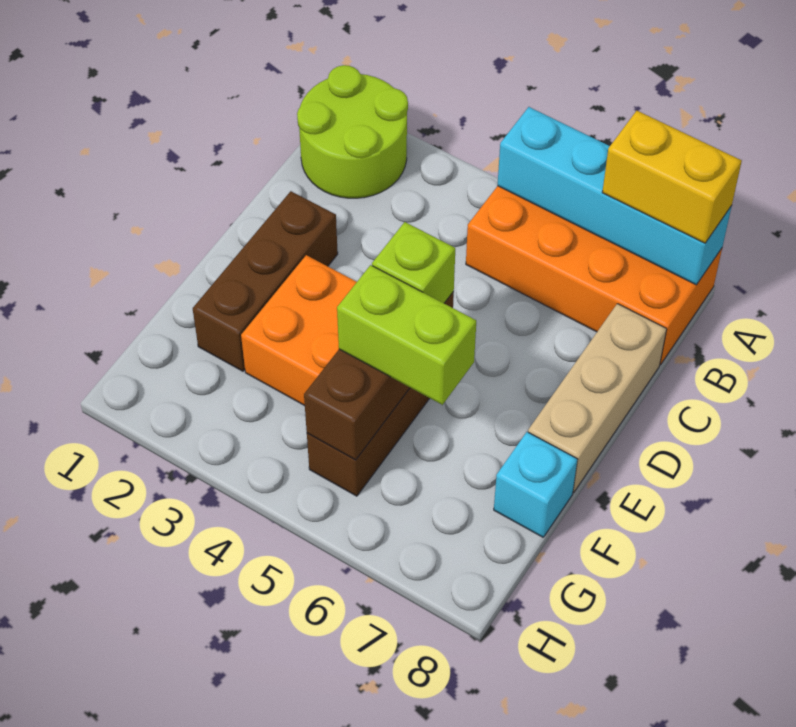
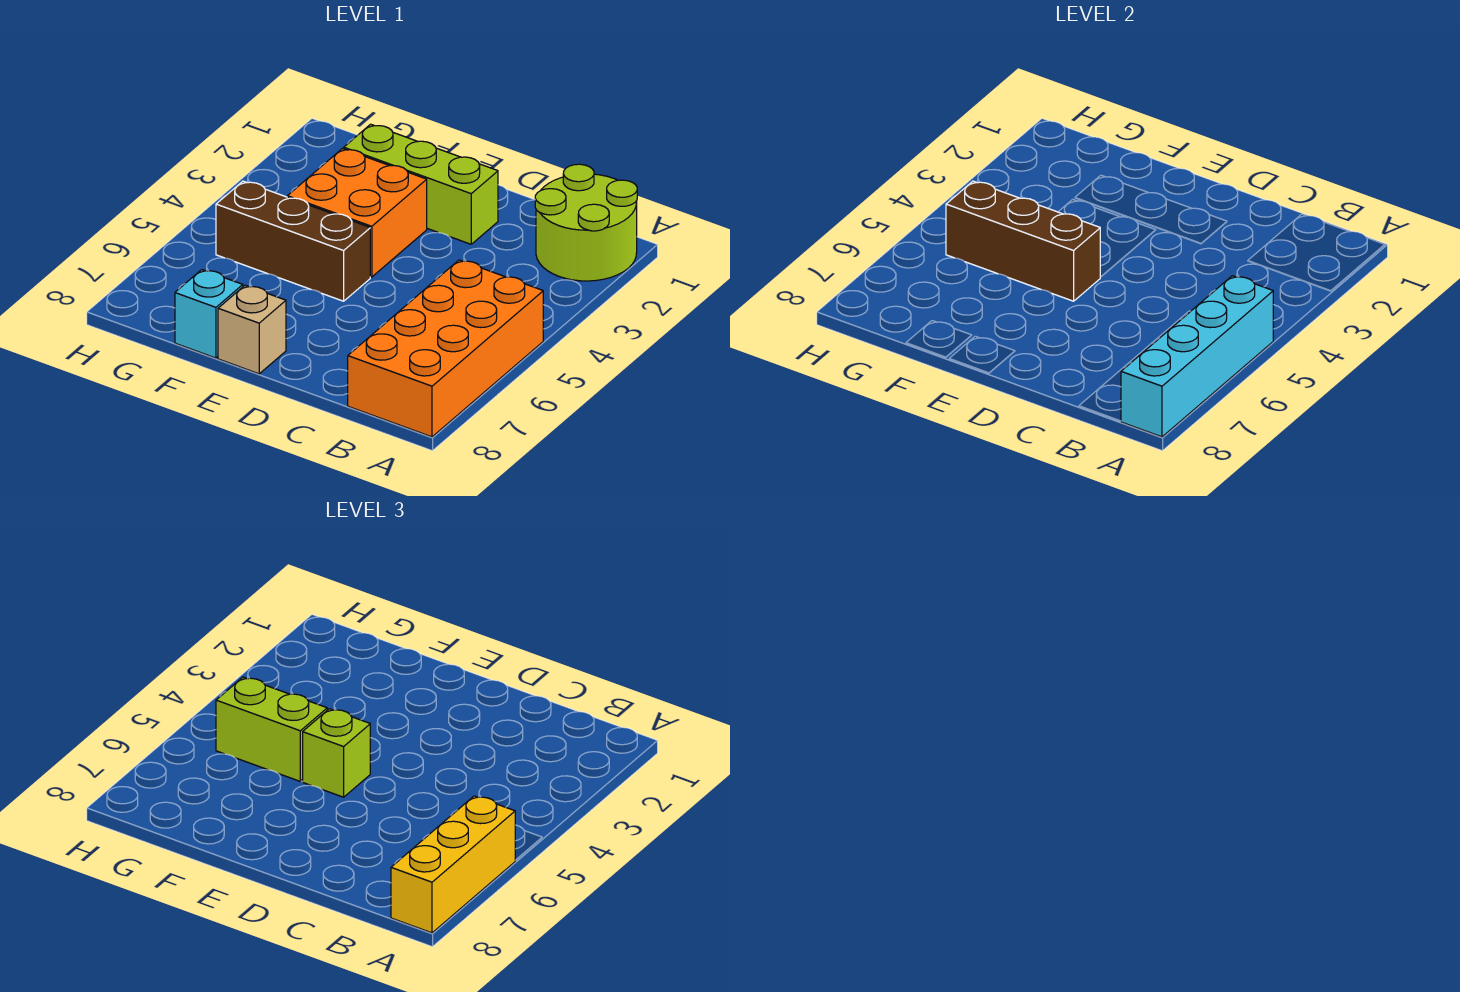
yellow brick A7:A8 level 3 -> yellow brick A6:A8 level 3
tan brick C8:E8 level 1 -> tan brick E8 level 1
brown brick D2:F2 level 1 -> lime brick D2:F2 level 1
lime brick F5:F6 level 3 -> lime brick F5:G5 level 3

